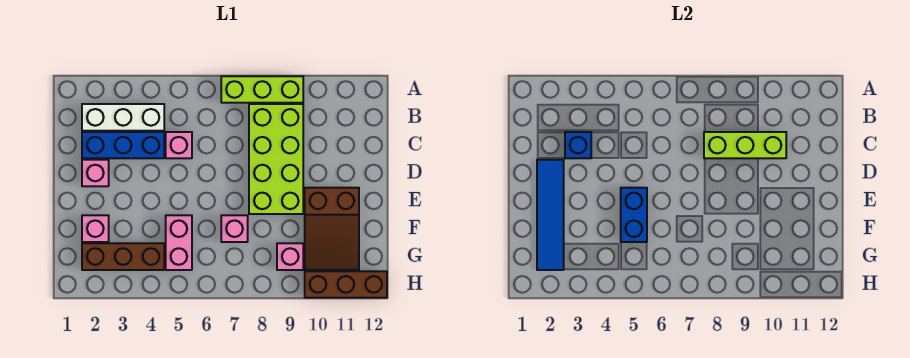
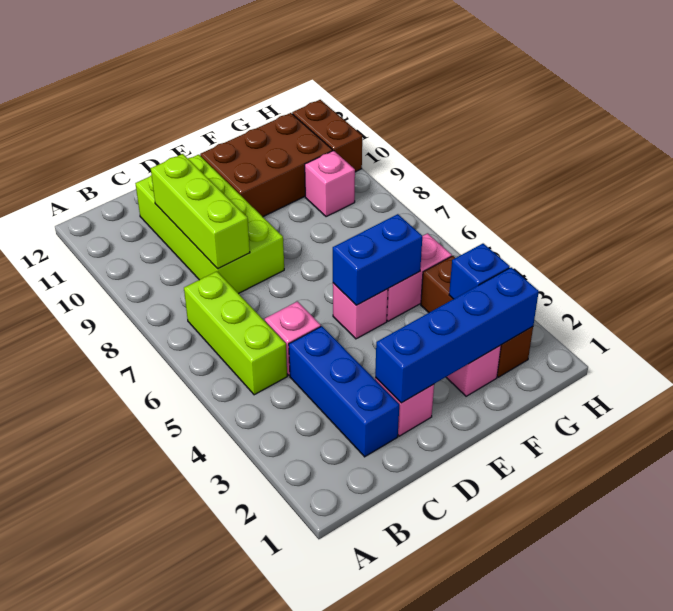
lime brick A7:A9 level 1 -> lime brick B5:B7 level 1
white brick B2:B4 level 1 -> none
lime brick B8:E9 level 1 -> lime brick C8:D11 level 1
blue brick C3 level 2 -> blue brick G3 level 2
blue tile D2:G2 level 2 -> blue brick D2:G2 level 2
brown slope E10:G11 level 1 top E -> brown brick E10:G11 level 1
pink brick F7 level 1 -> pink brick E5 level 1
brown brick H10:H12 level 1 -> brown brick H10:H11 level 1

